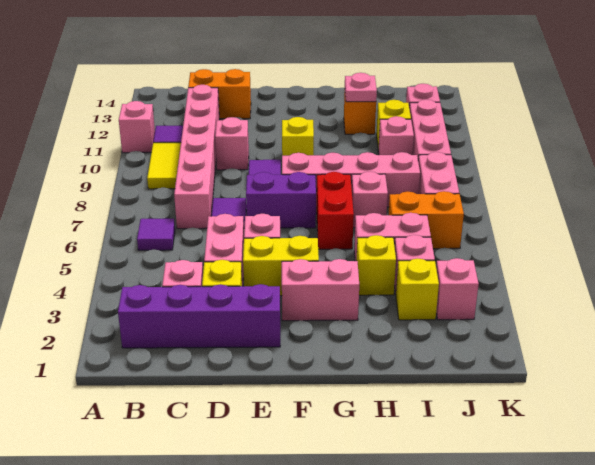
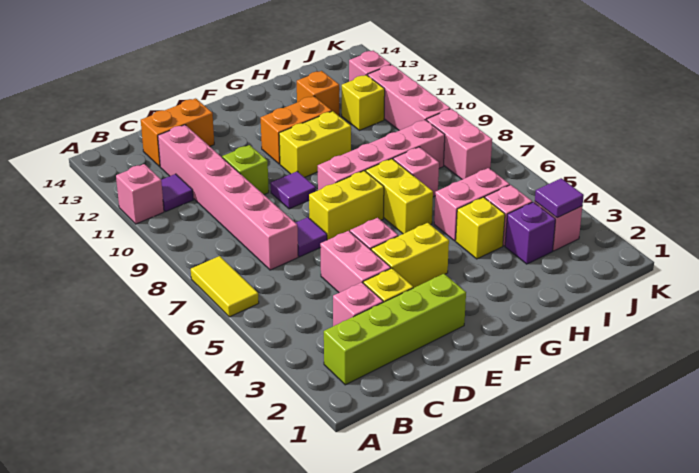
purple brick B2:E2 level 1 -> lime brick B2:E2 level 1
purple tile B6 level 1 -> purple tile J3 level 2
yellow tile B9:B10 level 1 -> yellow tile A6:A7 level 1
pink brick D10 level 1 -> lime brick D10 level 1
purple brick E7:F7 level 1 -> yellow brick E7:F7 level 1
pink brick F3:G3 level 1 -> none
yellow brick F10 level 1 -> yellow brick F10:G10 level 1
red brick G6:G7 level 1 -> yellow brick G6:G7 level 1
pink plate H12 level 2 -> none
yellow brick I3 level 1 -> purple brick I3 level 1
orange brick I6:J6 level 1 -> orange brick F11:G11 level 1
pink brick I10 level 1 -> none

